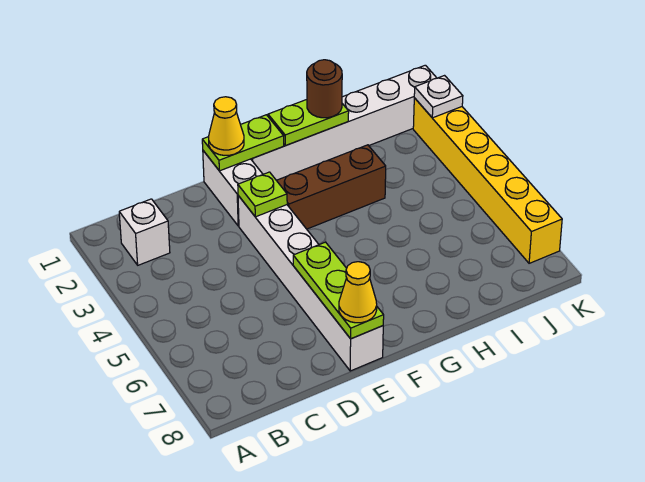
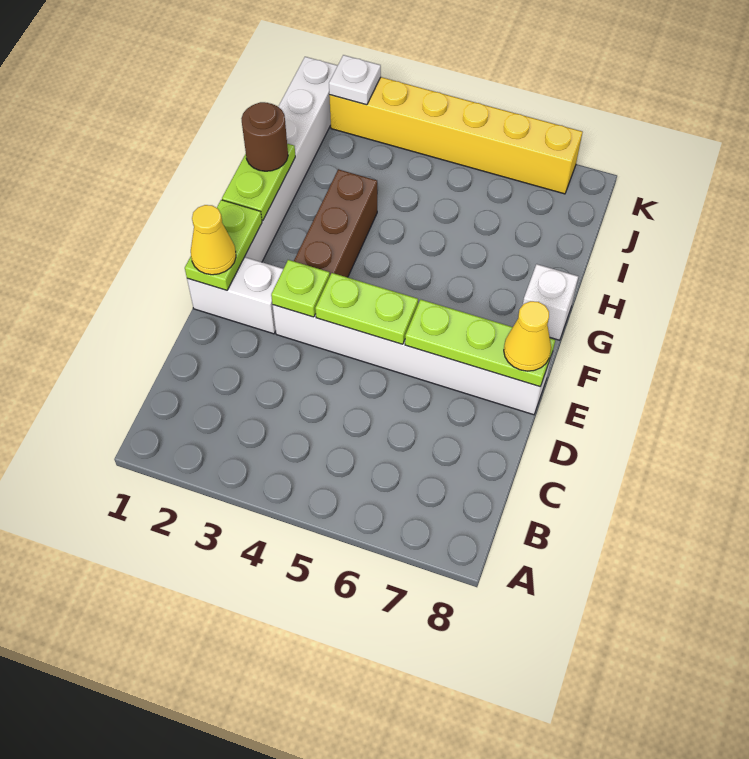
white brick B2 level 1 -> white brick G8 level 1
none -> lime plate E4:E5 level 2

